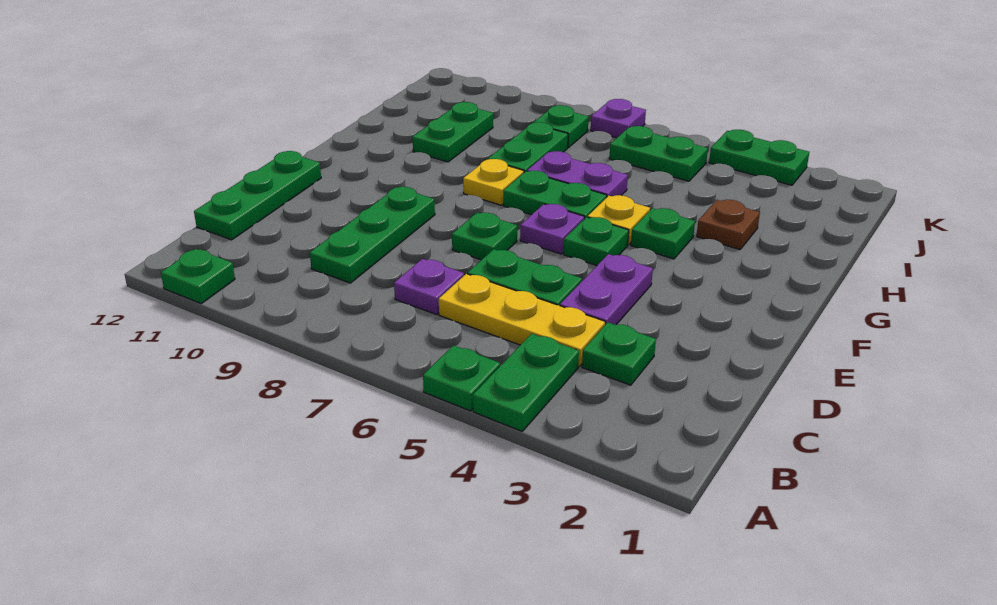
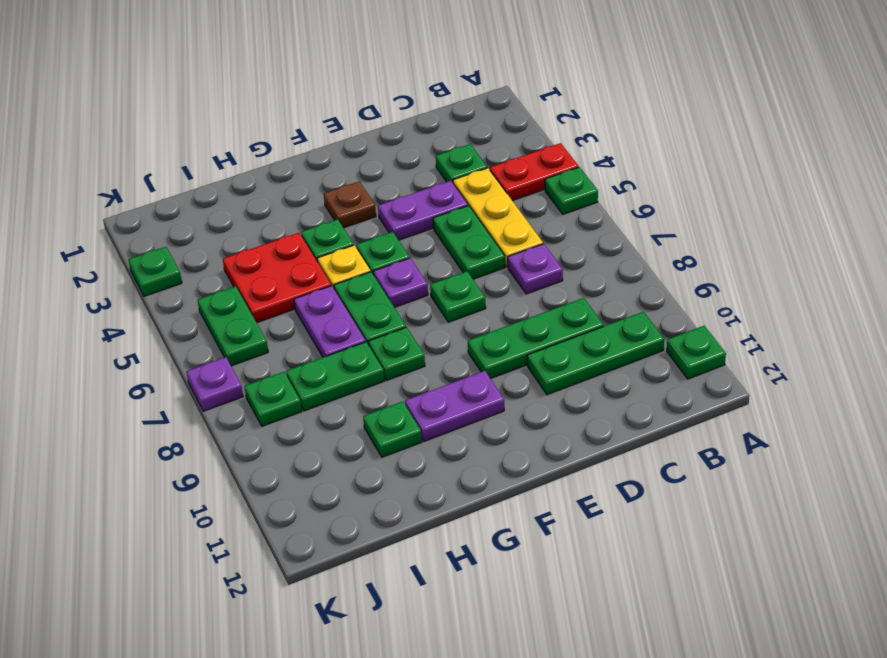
green plate A4:B4 level 1 -> red plate A4:B4 level 1
green plate C12:E12 level 1 -> green plate B10:D10 level 1
none -> purple plate F10:G10 level 1
yellow plate G8 level 1 -> green plate G8 level 1
brown plate H3 level 1 -> brown plate F3 level 1
none -> red plate H4:I5 level 1
green plate H10:I10 level 1 -> green plate H10 level 1
green plate K3:K4 level 1 -> green plate K3 level 1

